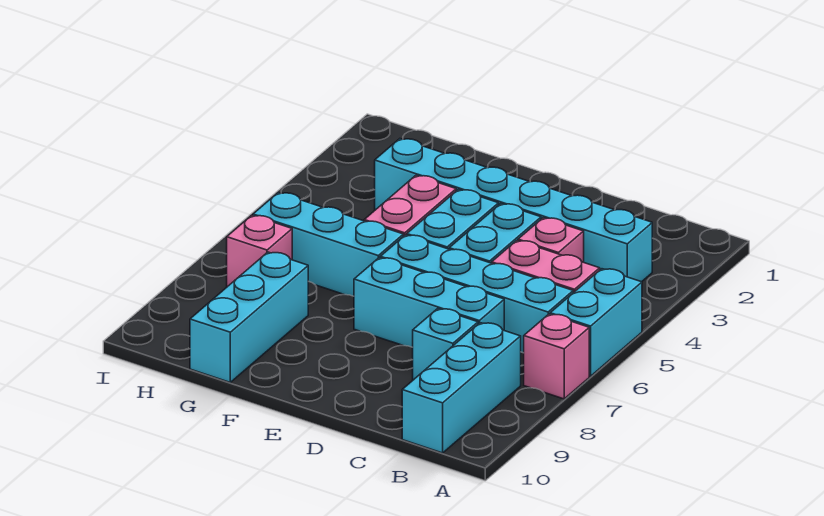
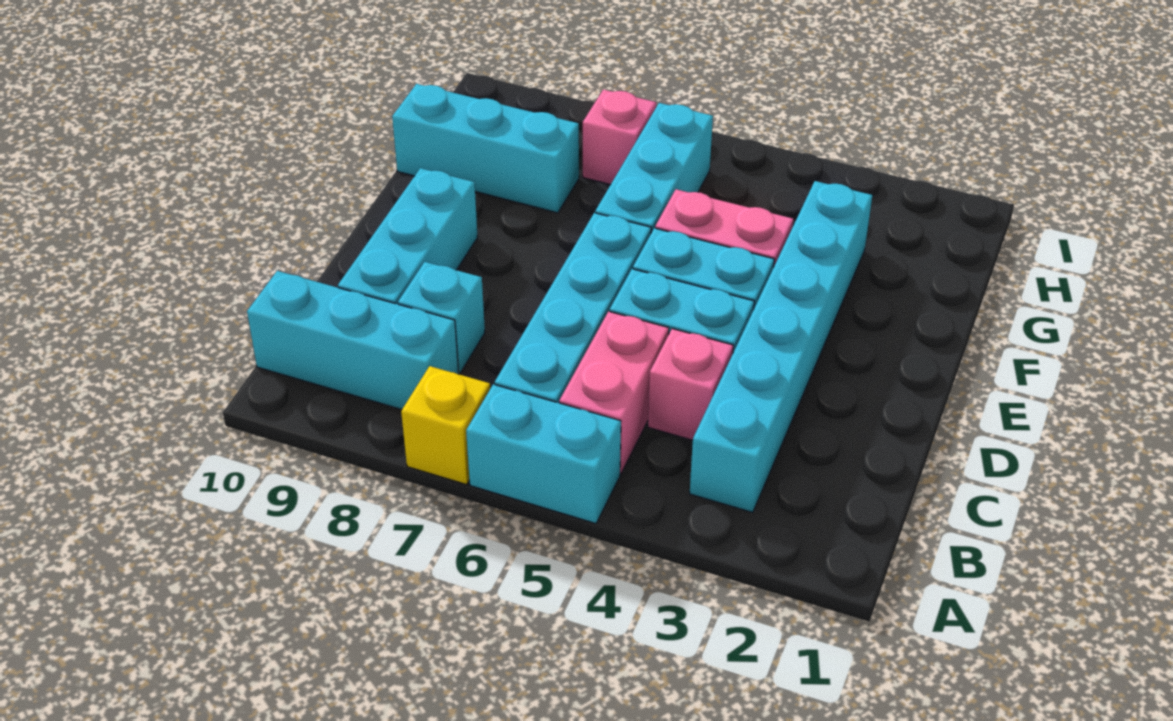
pink brick A7 level 1 -> yellow brick A7 level 1
cyan brick C7:E7 level 1 -> cyan brick C9:E9 level 1

